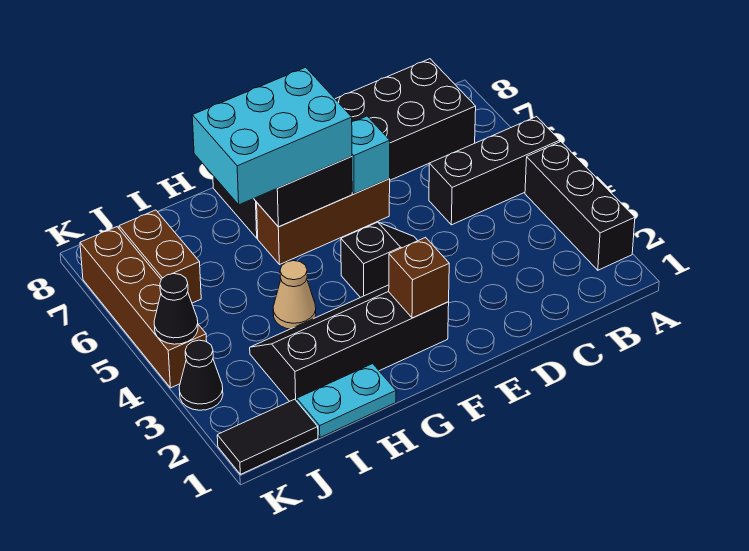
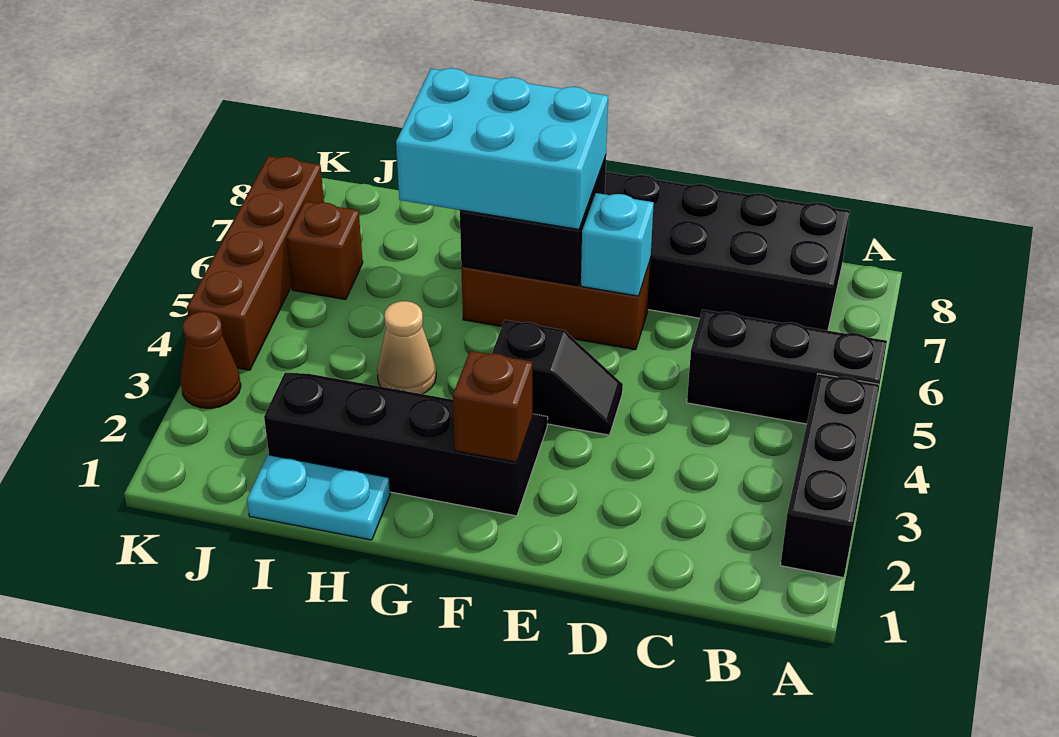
black tile J1:K1 level 1 -> none
brown brick J6:J7 level 1 -> brown brick J6 level 1
black cone K3 level 1 -> brown cone K3 level 1
black cone K4 level 2 -> none

